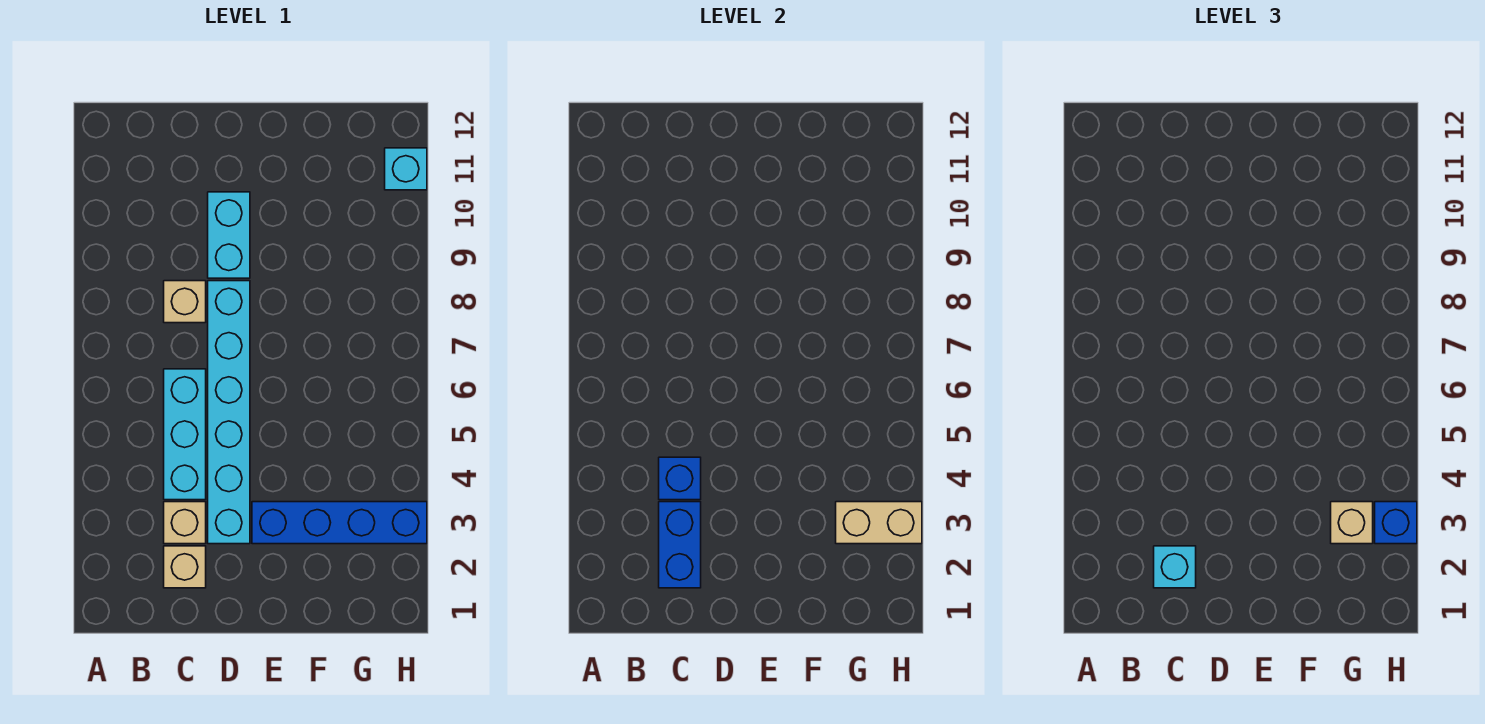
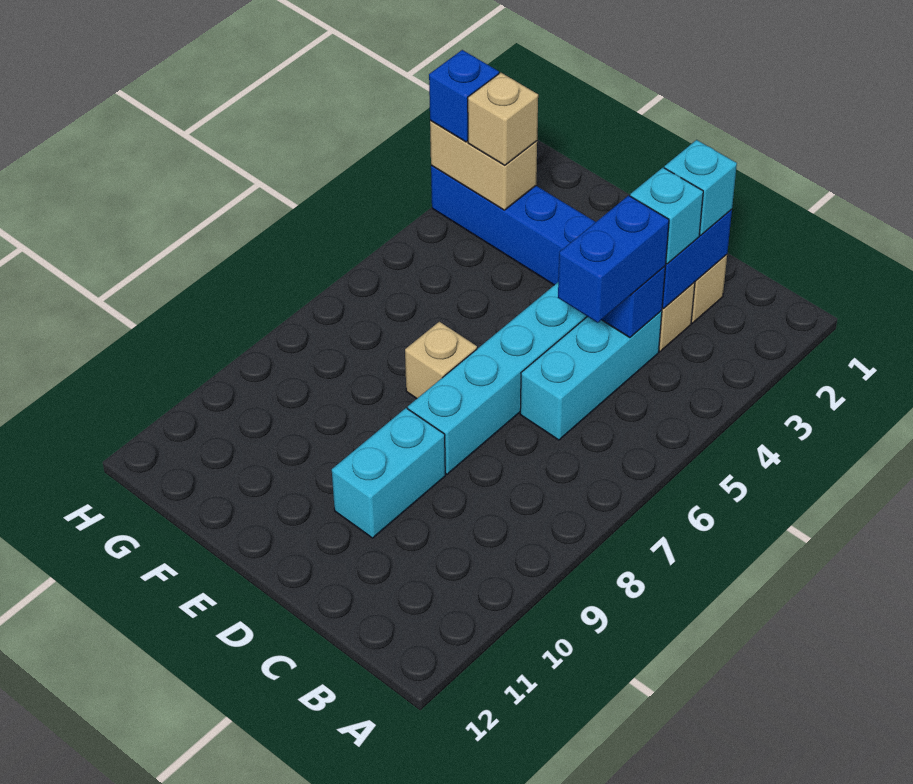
none -> blue brick C4:C5 level 3
tan brick C8 level 1 -> tan brick E7 level 1
cyan brick H11 level 1 -> cyan brick C3 level 3

